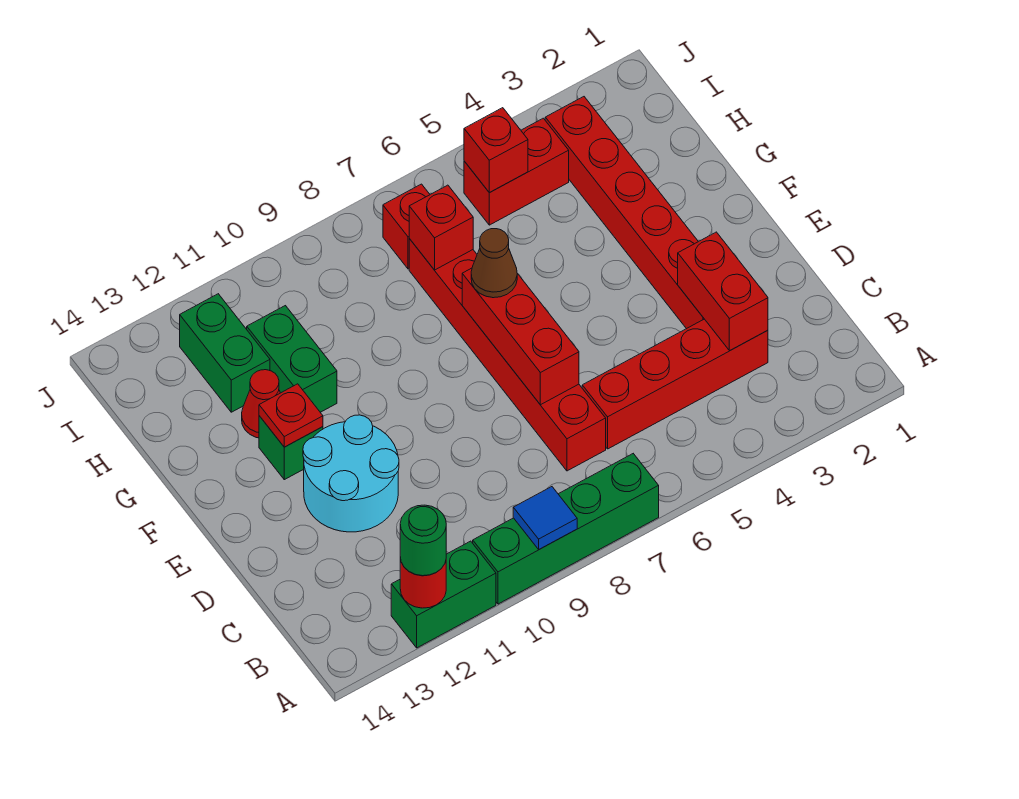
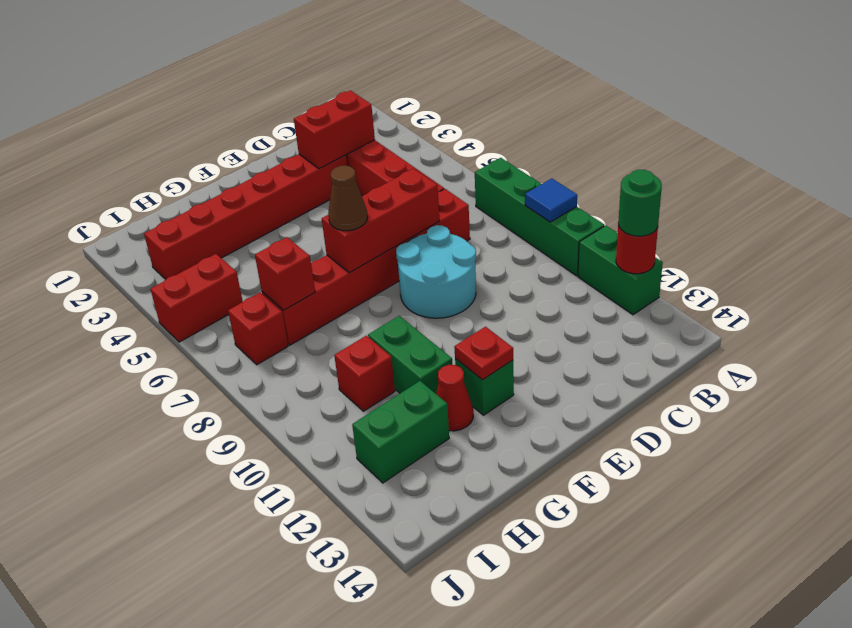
cyan round brick D11:E12 level 1 -> cyan round brick D8:E9 level 1
green brick G11:H11 level 1 -> green brick G10:G11 level 1
red brick I4:I5 level 1 -> red brick I5:J5 level 1
red brick I5 level 2 -> red brick H10 level 1

